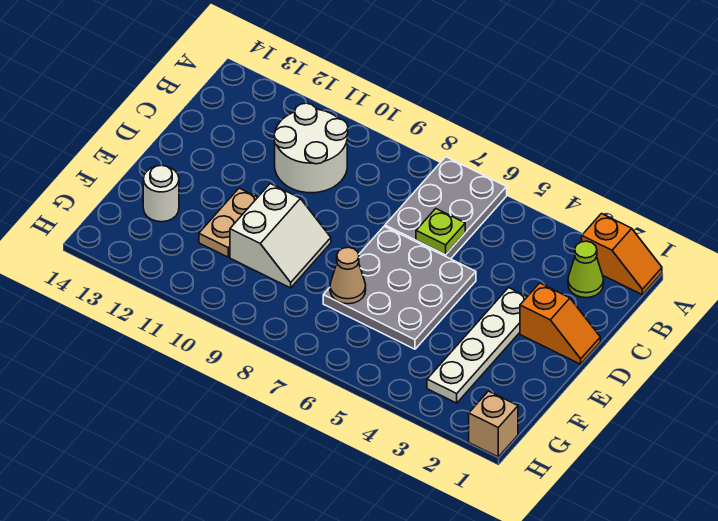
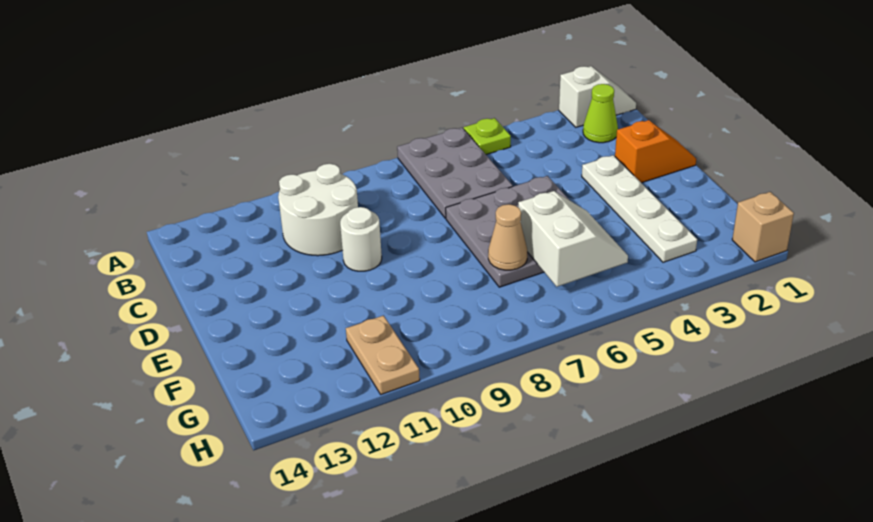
orange slope A1:A2 level 1 top 2 -> white slope A1:A2 level 1 top 2
lime plate C6 level 2 -> lime plate A5 level 1
white slope E9:F10 level 1 top 10 -> white slope F5:G6 level 2 top 6
tan plate E11:F11 level 1 -> tan plate G11:H11 level 1
white round brick F13 level 1 -> white round brick D10 level 1

